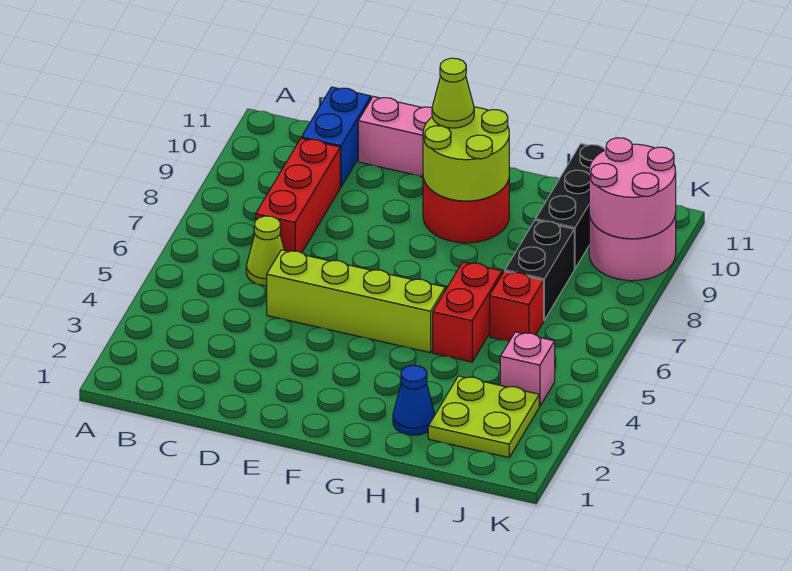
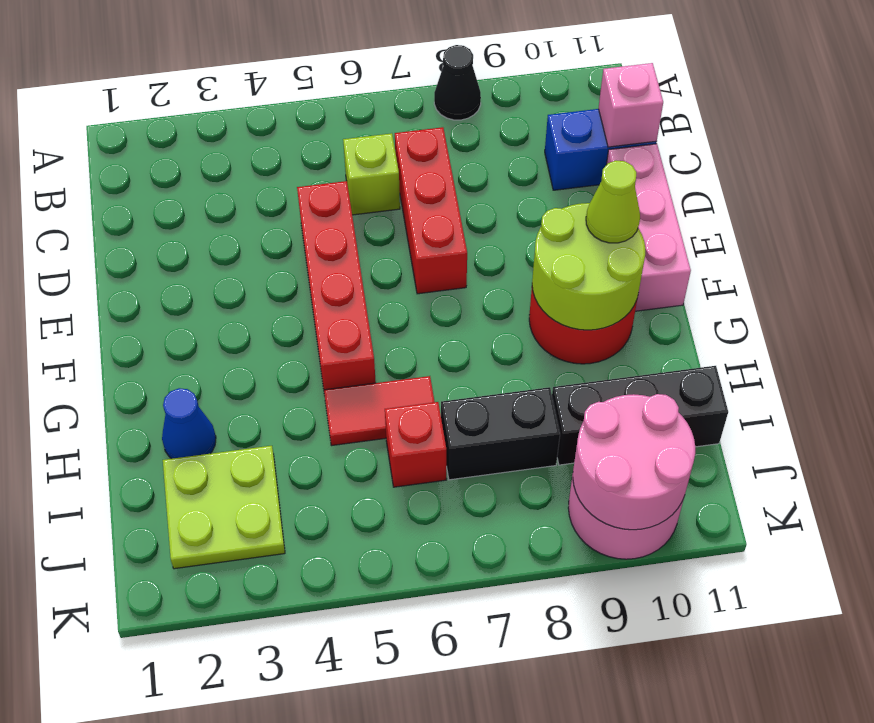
none -> black cone A8 level 1
lime cone C6 level 1 -> lime brick C6 level 1
red brick C7:C9 level 1 -> red brick C7:E7 level 1
lime brick D5:G5 level 1 -> red brick D5:G5 level 1
red brick H5:H6 level 1 -> red tile H5:H6 level 1
pink brick J4 level 1 -> pink brick C11 level 2

